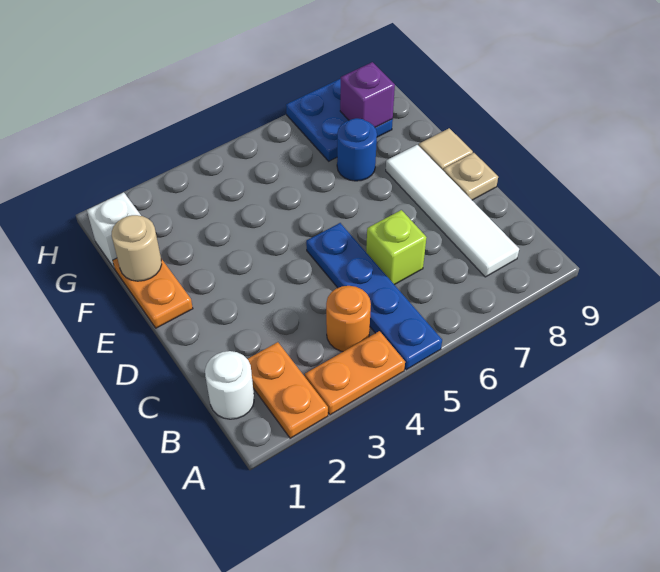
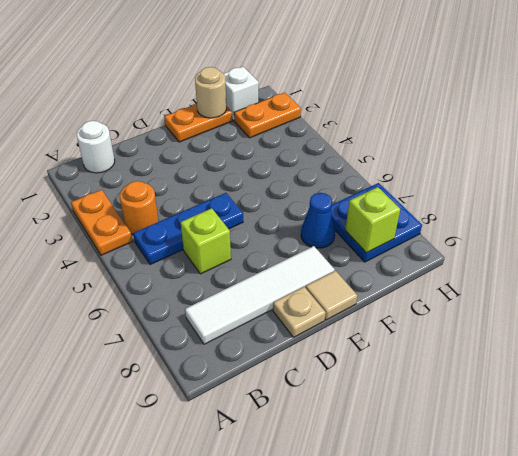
orange plate A2:B2 level 1 -> orange plate G2:H2 level 1
blue plate A5:D5 level 1 -> blue plate B5:D5 level 1
blue round brick F7 level 1 -> blue cone F7 level 1
purple brick G8 level 2 -> lime brick G8 level 2

